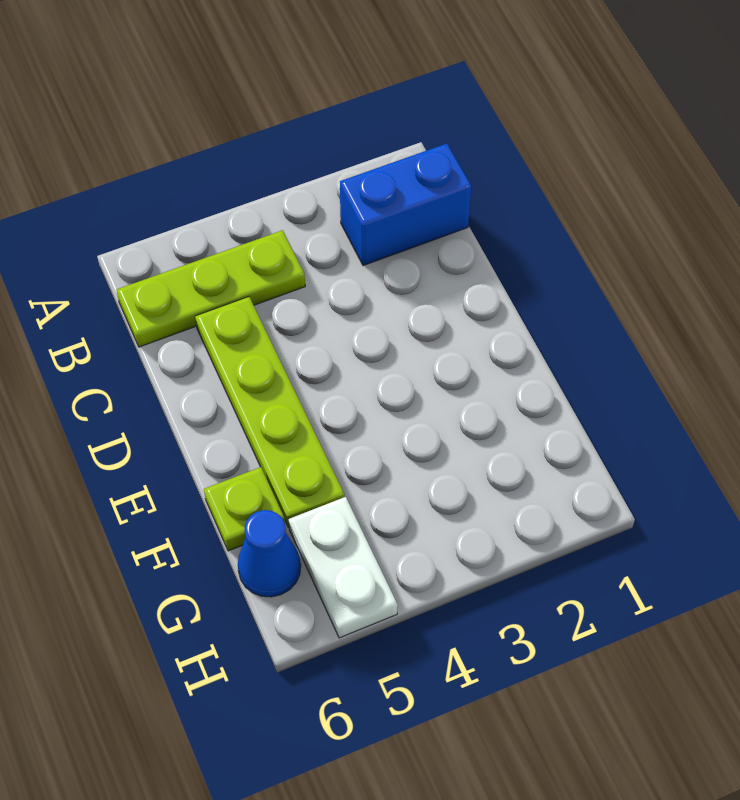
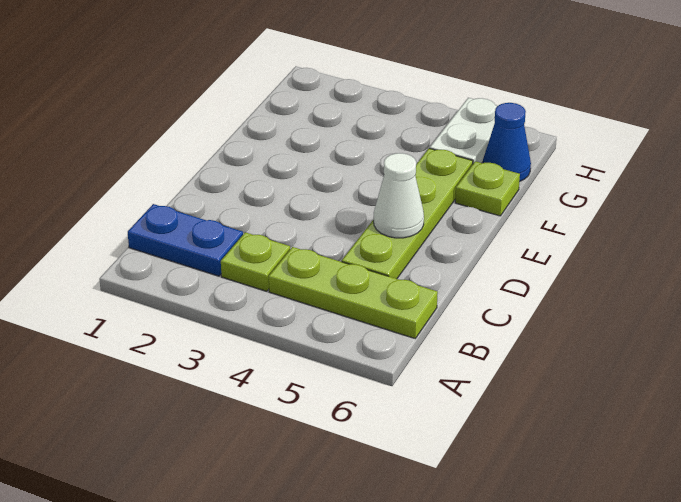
blue brick B1:B2 level 1 -> blue plate B1:B2 level 1
none -> lime plate B3 level 1
none -> white cone D5 level 2

